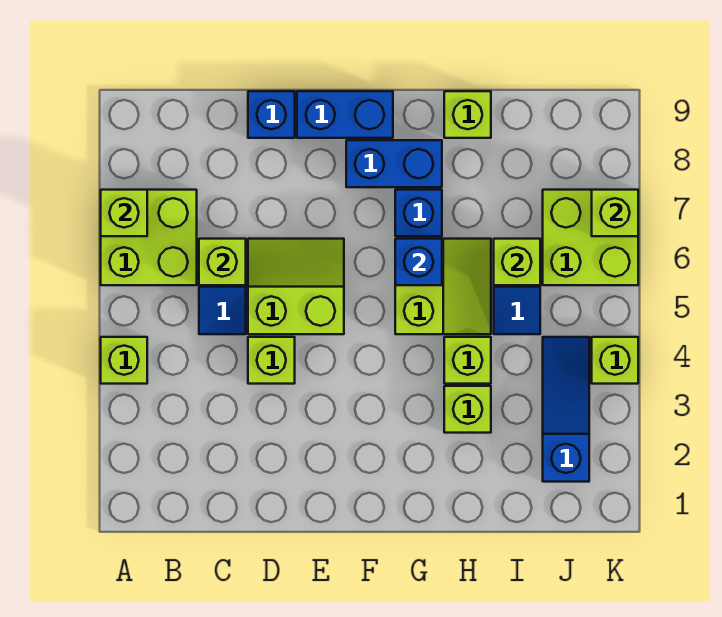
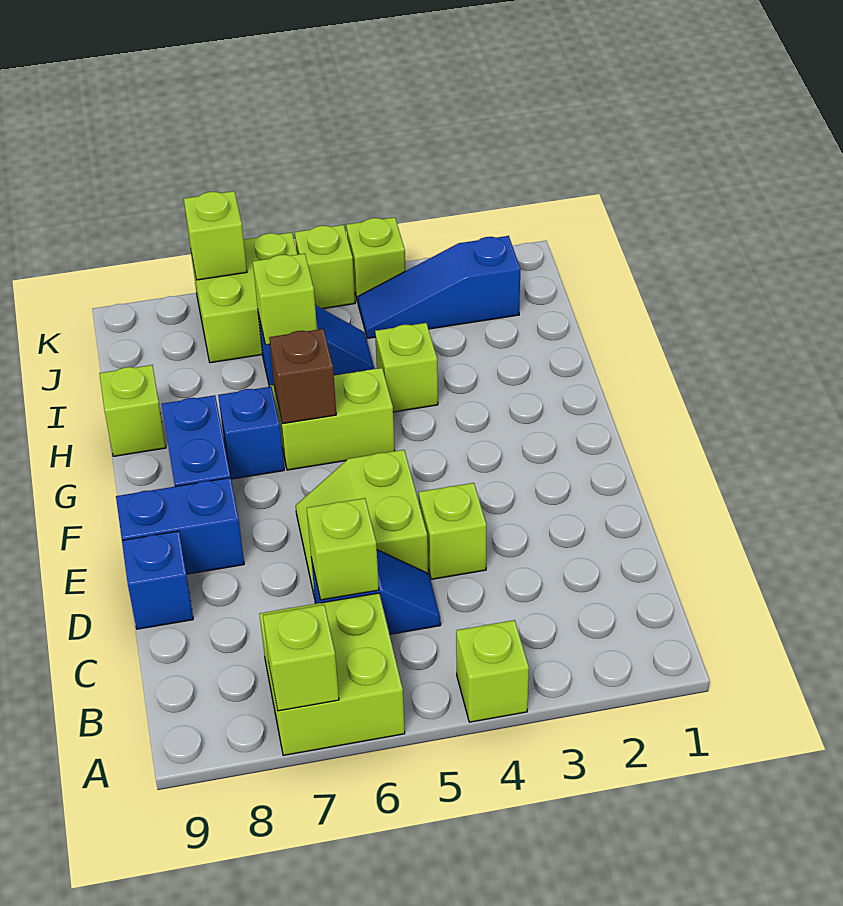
blue brick E9:F9 level 1 -> blue brick E8:E9 level 1
blue brick G6 level 2 -> brown brick G6 level 2
lime brick H3 level 1 -> lime brick K5 level 1

